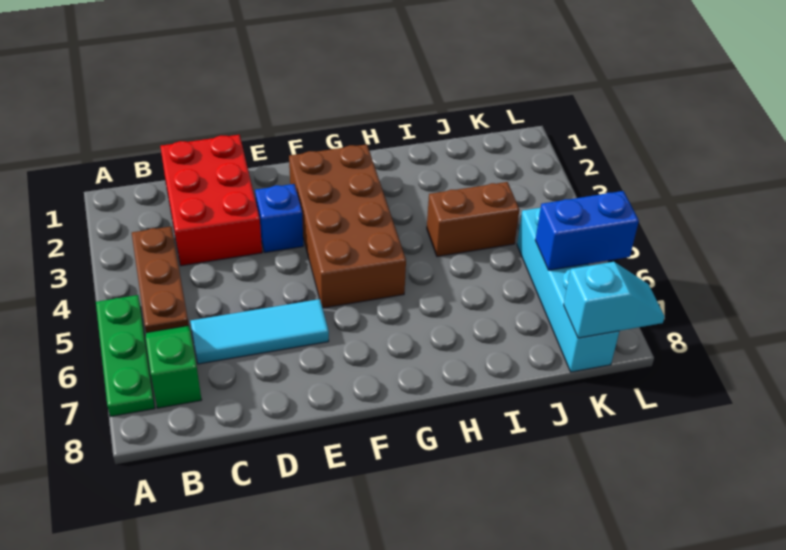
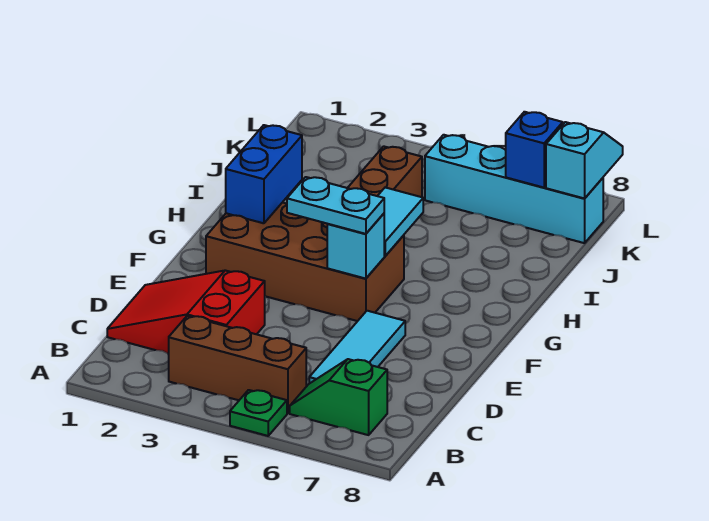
green plate A5:A7 level 1 -> green plate A5 level 1
brown plate B3:B5 level 1 -> brown brick B3:B5 level 1
red brick C1:D3 level 1 -> red slope C1:D3 level 1 top 3
blue brick E3 level 1 -> blue brick K7 level 2
none -> cyan plate F4:F5 level 3
none -> cyan brick F5 level 2
none -> cyan tile G5:H5 level 2
blue brick K6:L6 level 2 -> blue brick G2:H2 level 2

